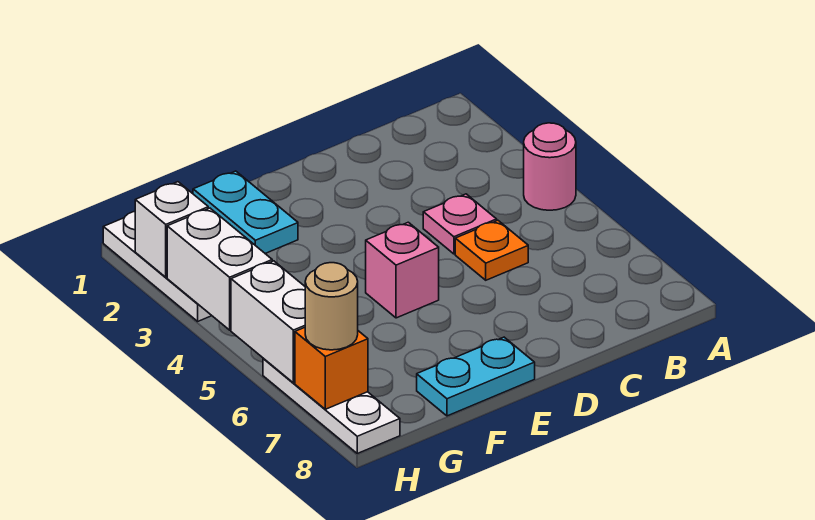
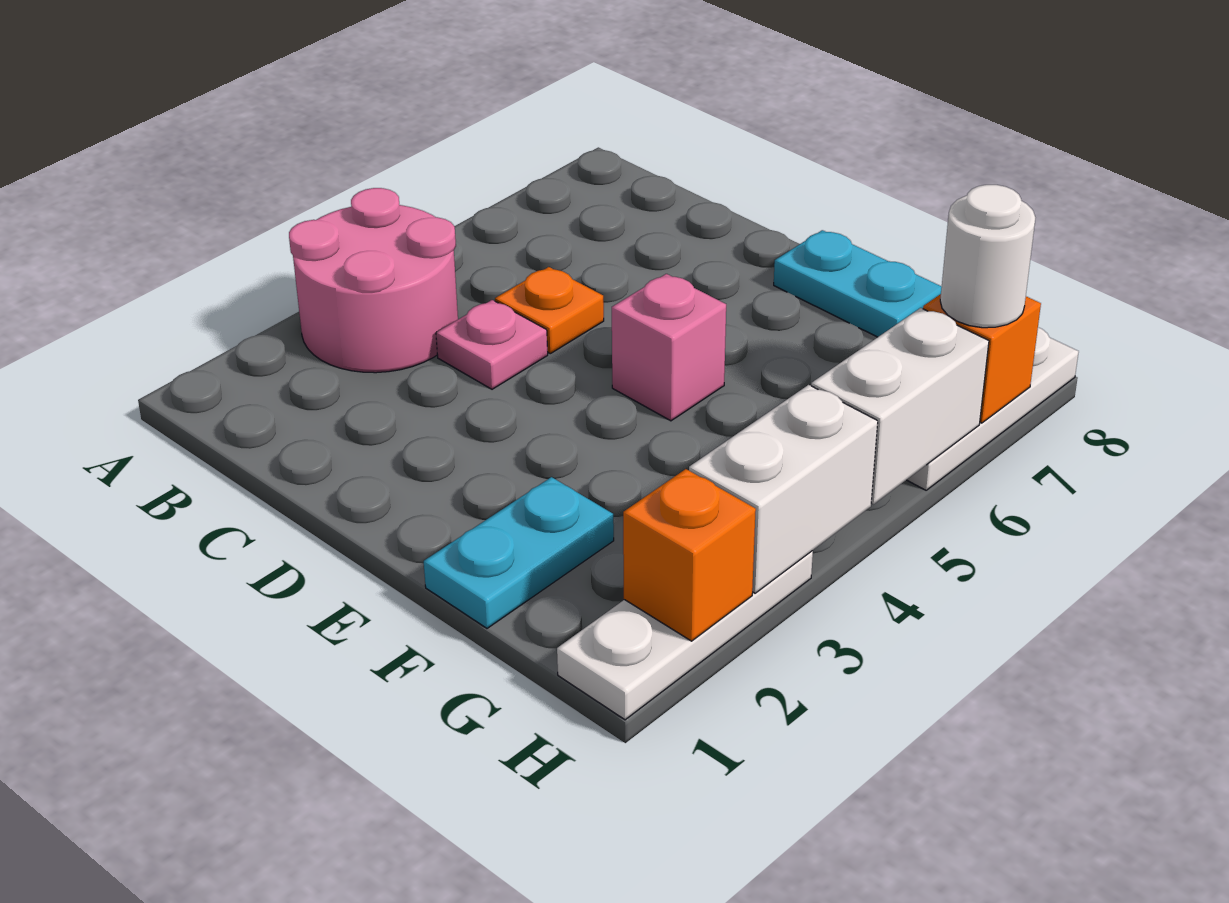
pink round brick A4 level 1 -> pink round brick A3:B4 level 1
white brick H2 level 2 -> orange brick H2 level 2
tan round brick H7 level 3 -> white round brick H7 level 3

